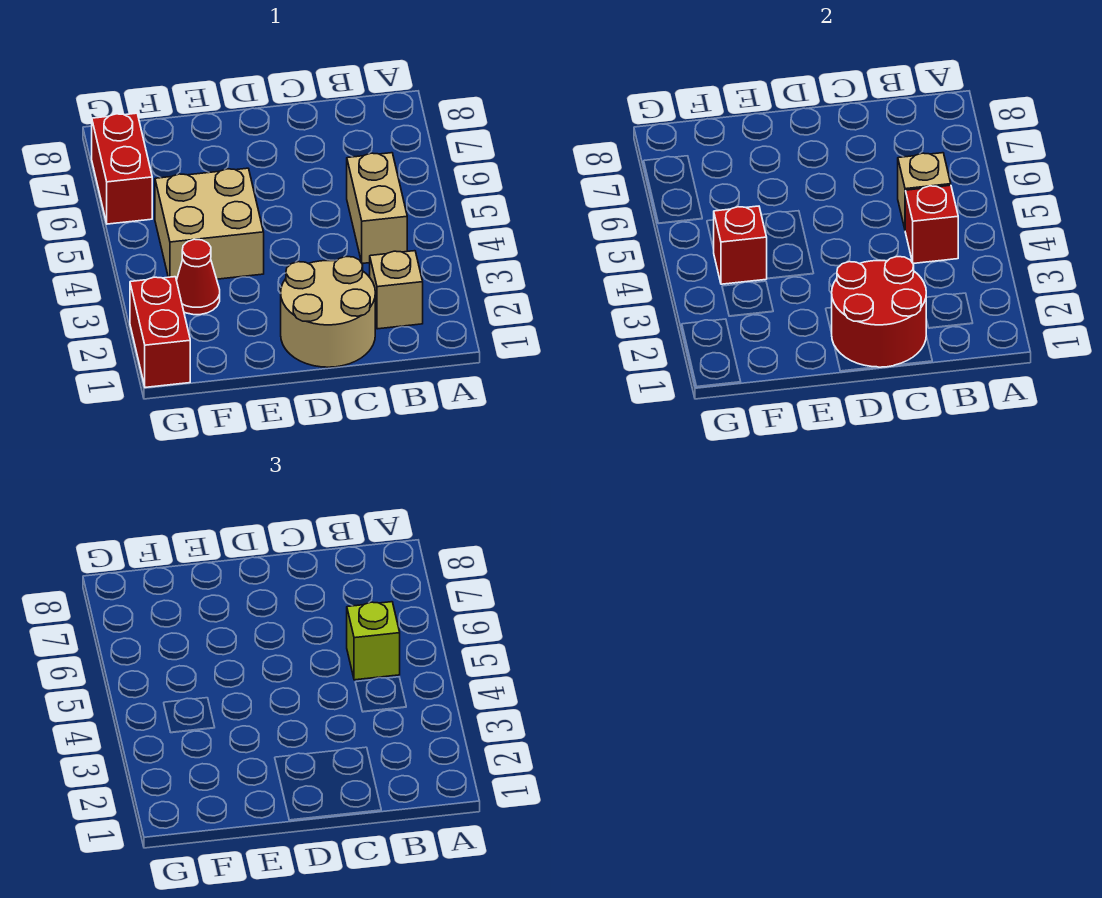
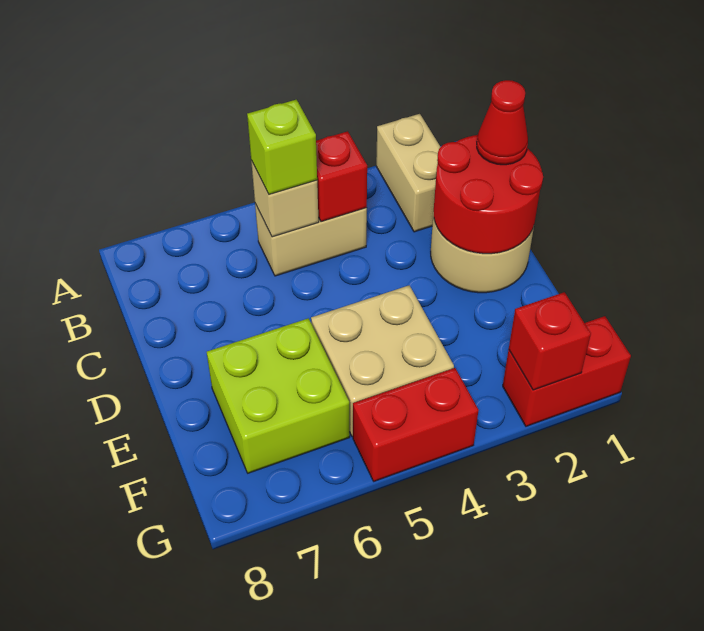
tan brick B2 level 1 -> tan brick A2:B2 level 1
none -> lime brick E6:F7 level 1
red cone F3 level 1 -> red cone C1 level 3
red brick F4 level 2 -> red brick G2 level 2
red brick G6:G7 level 1 -> red brick G4:G5 level 1

